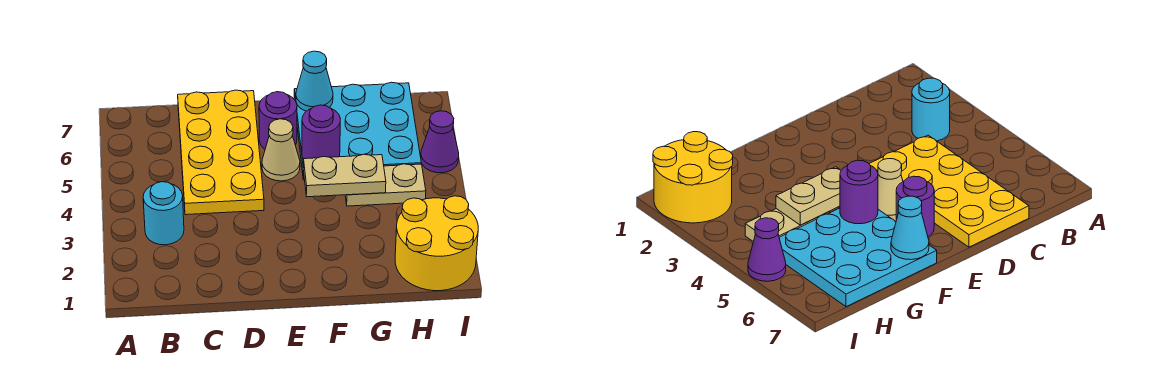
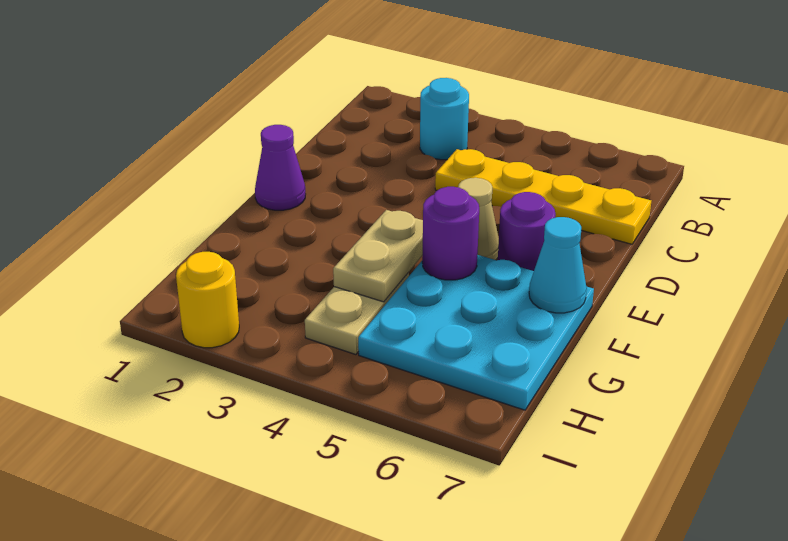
yellow plate C4:D7 level 1 -> yellow plate C4:C7 level 1
yellow round brick H1:I2 level 1 -> yellow round brick I2 level 1
purple cone I5 level 1 -> purple cone E1 level 1

